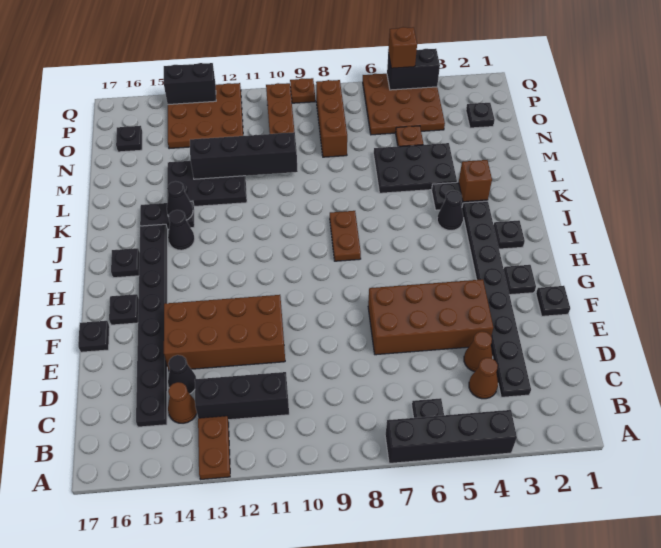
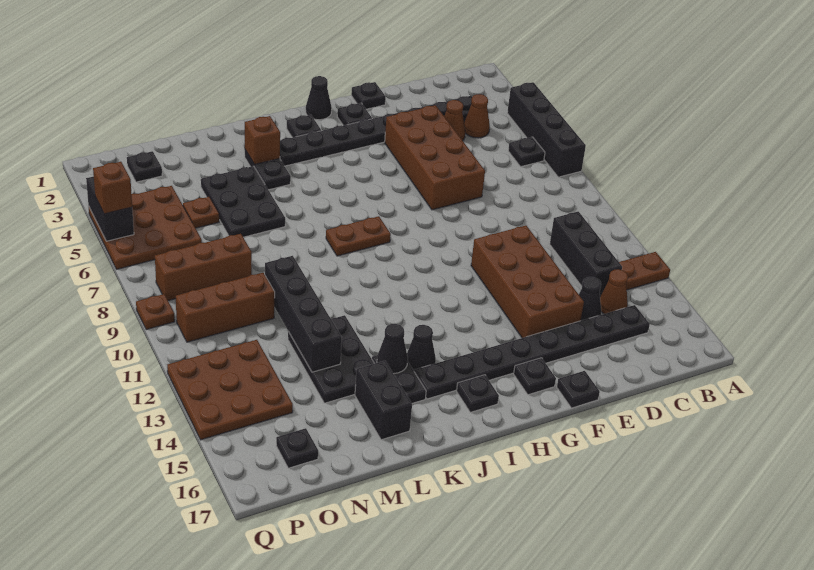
black cone J4 level 1 -> black cone H1 level 1
black brick Q13:Q14 level 2 -> black brick L15:L16 level 1

